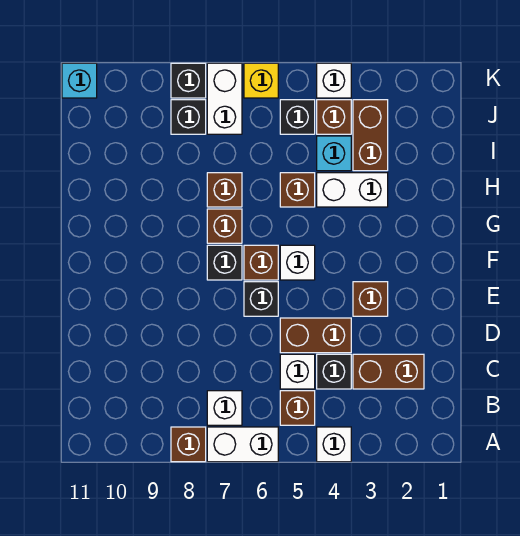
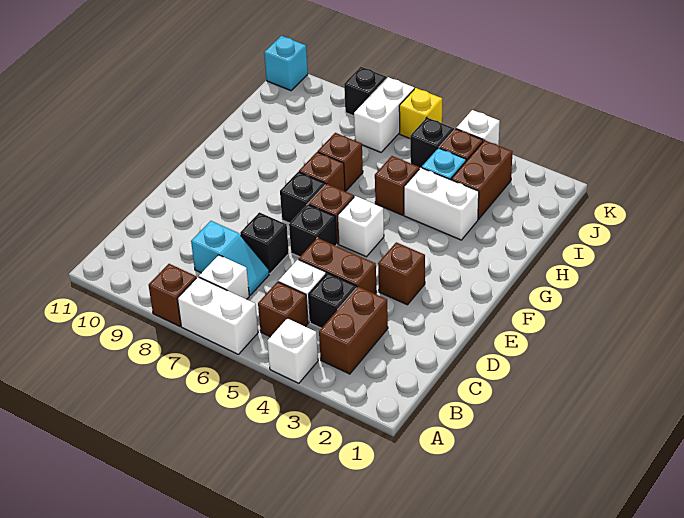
brown brick C2:C3 level 1 -> brown brick B3:C3 level 1
none -> cyan slope C7:C8 level 1 top 8
black brick J8 level 1 -> black brick D7 level 1

